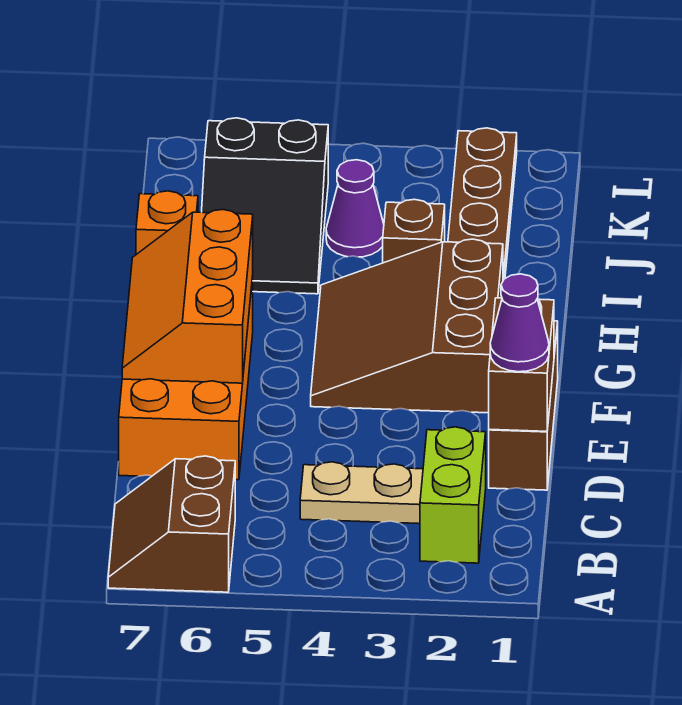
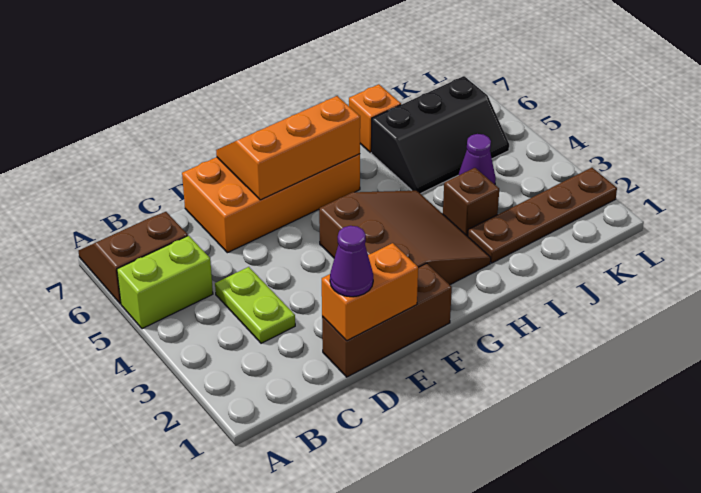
lime brick B2:C2 level 1 -> lime brick A5:B5 level 1
tan plate C3:C4 level 1 -> lime plate C3:C4 level 1
brown brick D1:E1 level 2 -> orange brick D1:E1 level 2
brown slope F2:H4 level 1 top 2 -> brown slope F2:H4 level 1 top F
black slope I5:K6 level 1 top K -> black slope I5:K6 level 1 top 6

